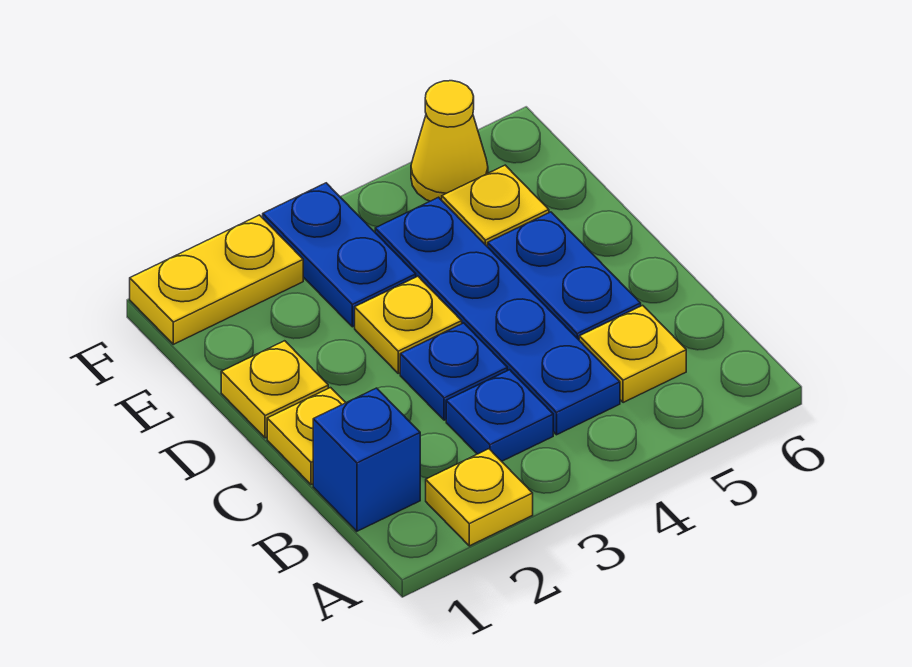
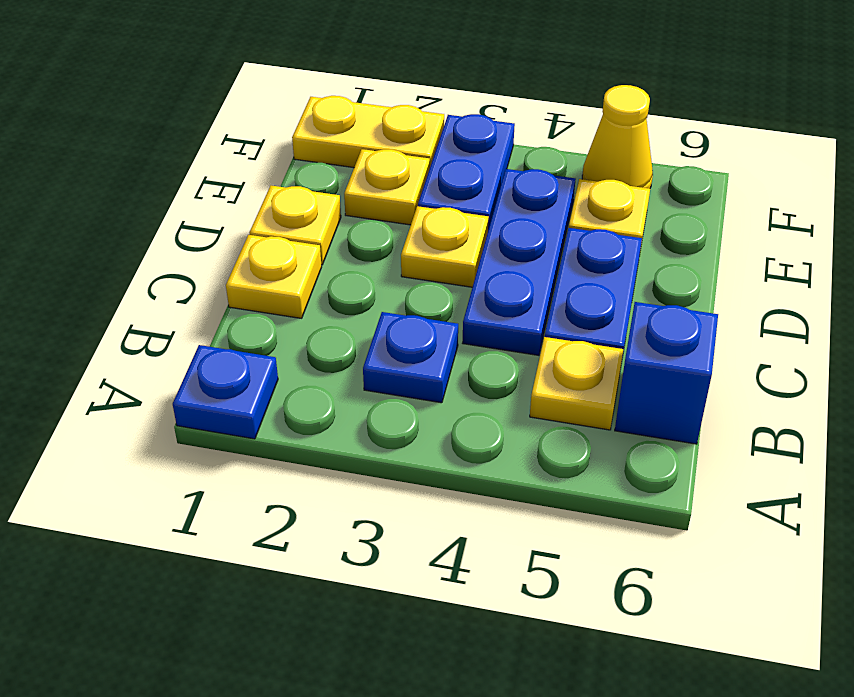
yellow plate A2 level 1 -> yellow plate E2 level 1
blue brick B1 level 1 -> blue brick B6 level 1
blue plate B4:E4 level 1 -> blue plate C4:E4 level 1
blue plate C3 level 1 -> blue plate A1 level 1

